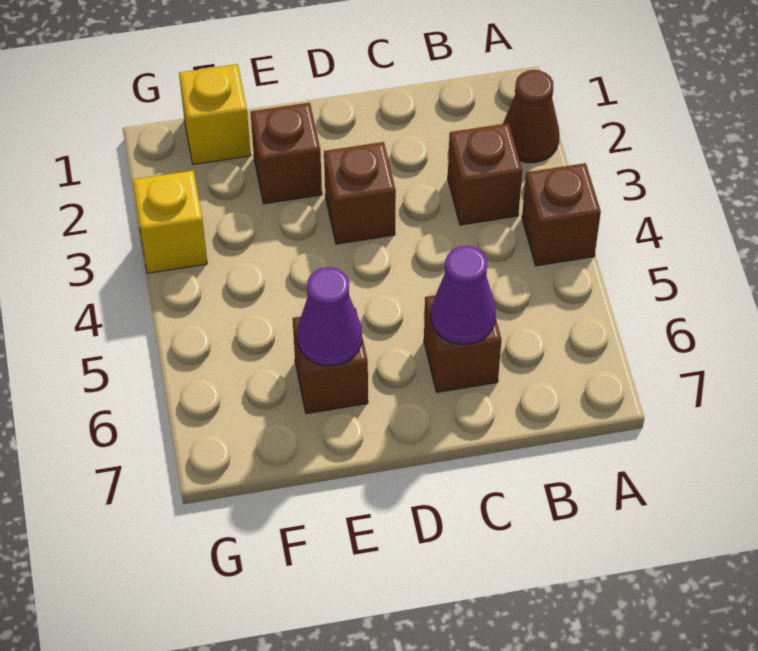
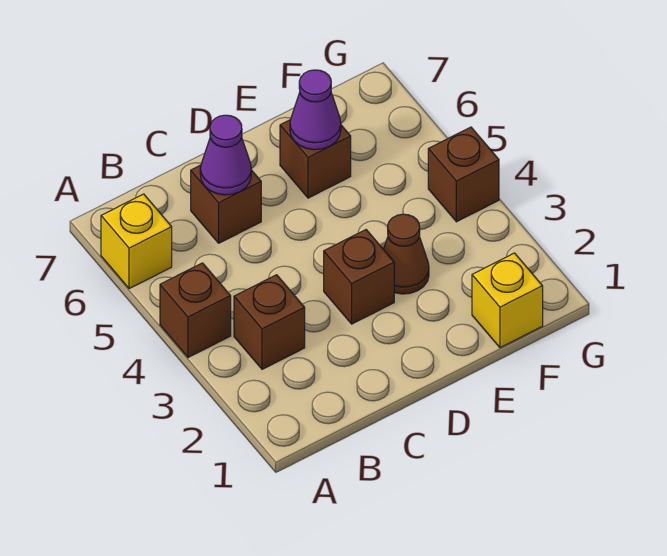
brown cone A2 level 1 -> brown cone E3 level 1
brown brick E2 level 1 -> brown brick G4 level 1
yellow brick G3 level 1 -> yellow brick A6 level 1

